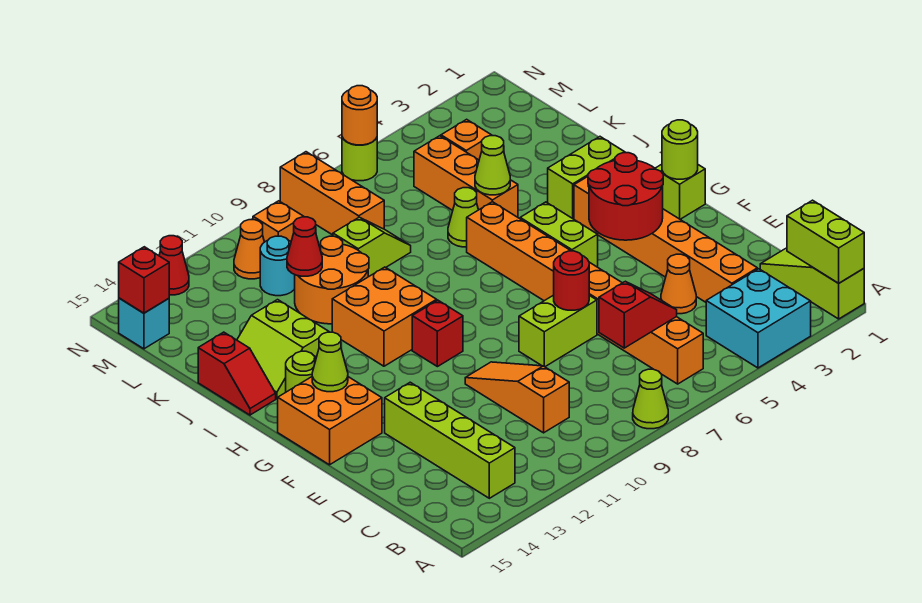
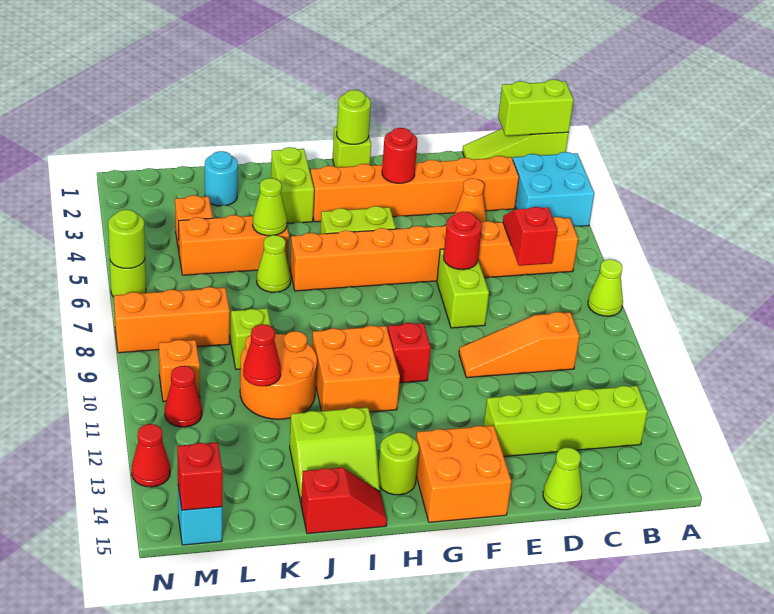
red round brick F3:G4 level 2 -> red round brick F3 level 2
lime cone G14 level 2 -> lime cone D15 level 1
cyan round brick L11 level 1 -> cyan round brick K2 level 1
orange cone M11 level 1 -> red cone M11 level 1
orange round brick N6 level 2 -> lime round brick N6 level 2

